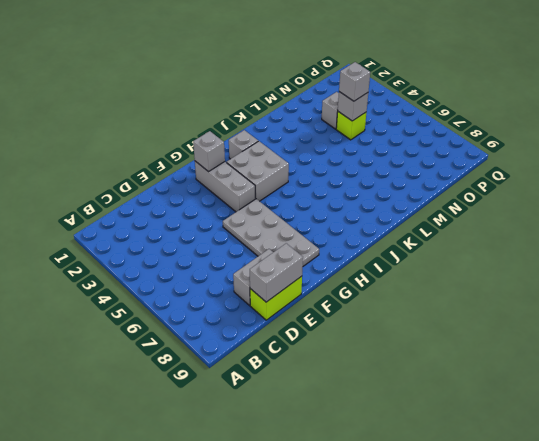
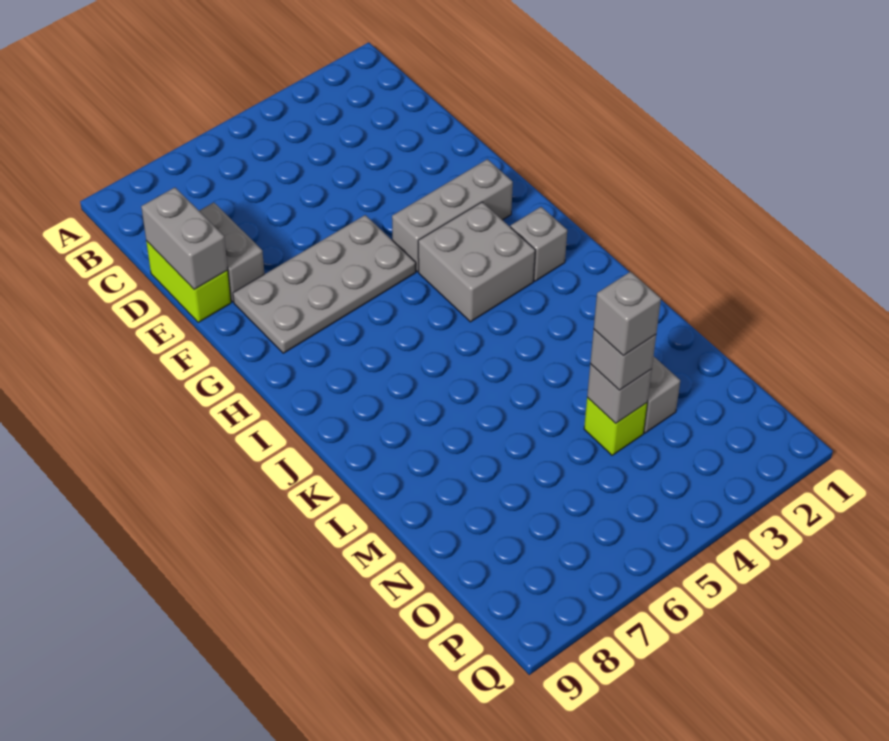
grey brick G2 level 2 -> grey brick N4 level 4

